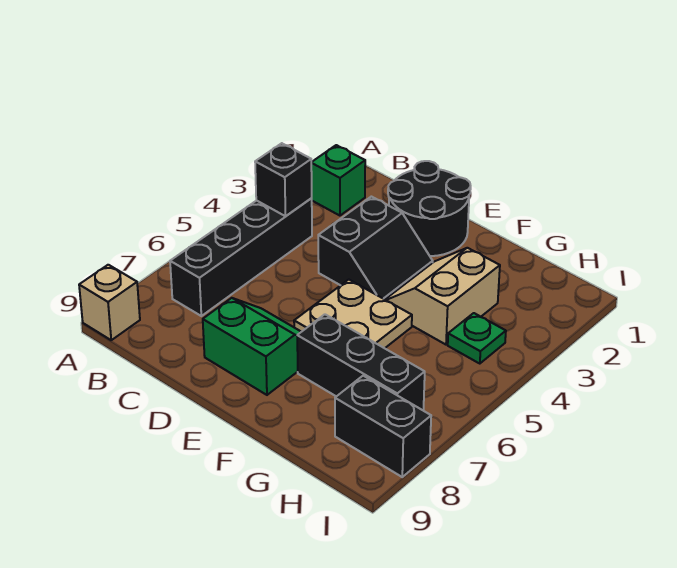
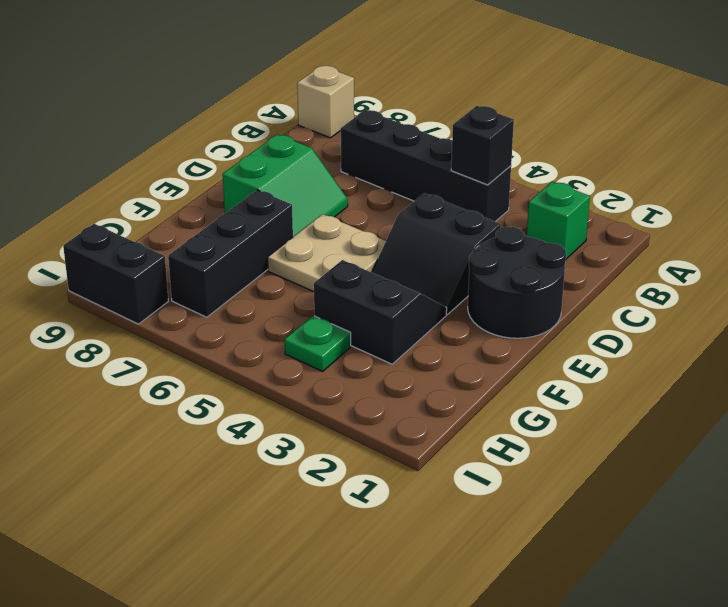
tan slope F3:G4 level 1 top G -> black slope F3:G4 level 1 top G
black brick H8:I8 level 1 -> black brick I8:I9 level 1

